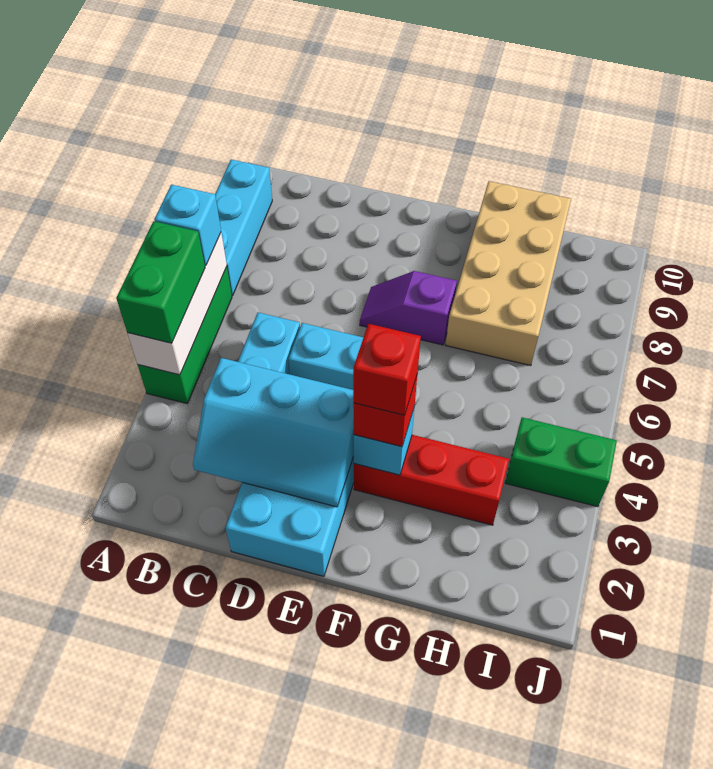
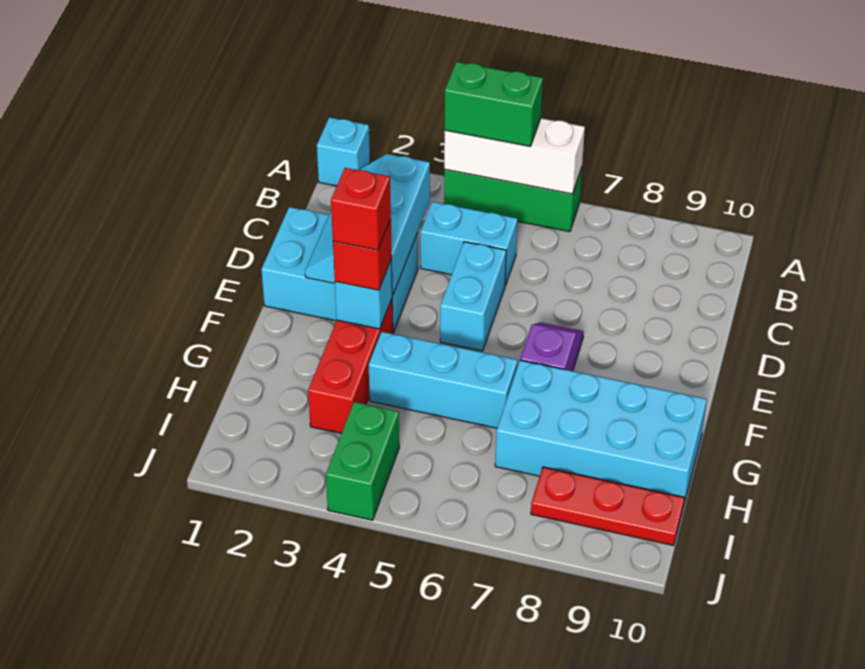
cyan brick A6 level 3 -> cyan brick A1 level 1
cyan brick A7:A9 level 1 -> cyan brick G4:G6 level 1
tan brick G7:H10 level 1 -> cyan brick G7:H10 level 1
none -> red plate I8:I10 level 1

